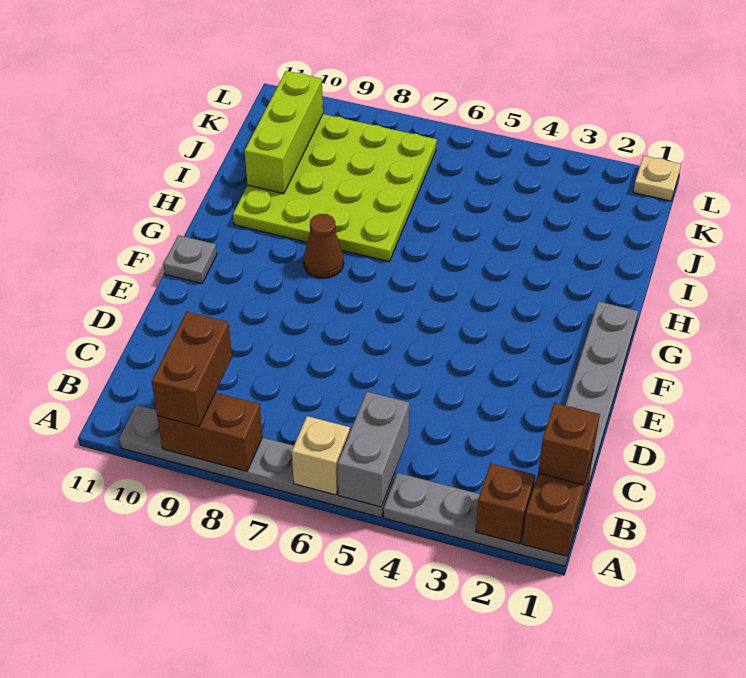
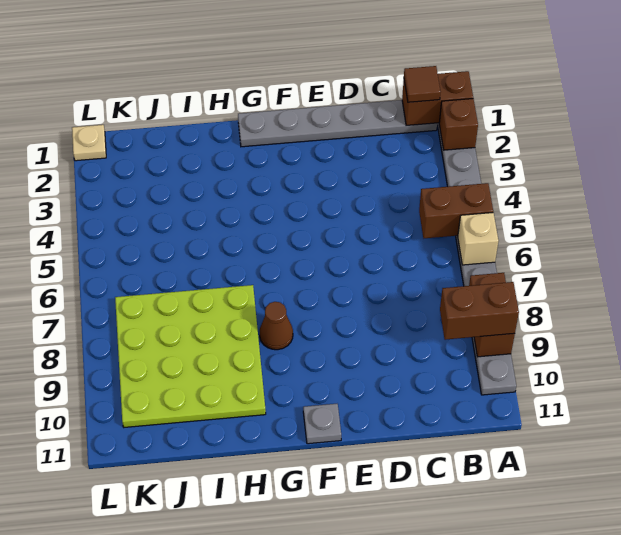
grey brick A5:B5 level 2 -> brown brick A5:B5 level 2
brown brick B1 level 3 -> brown tile B1 level 3
lime brick I10:K10 level 2 -> none

